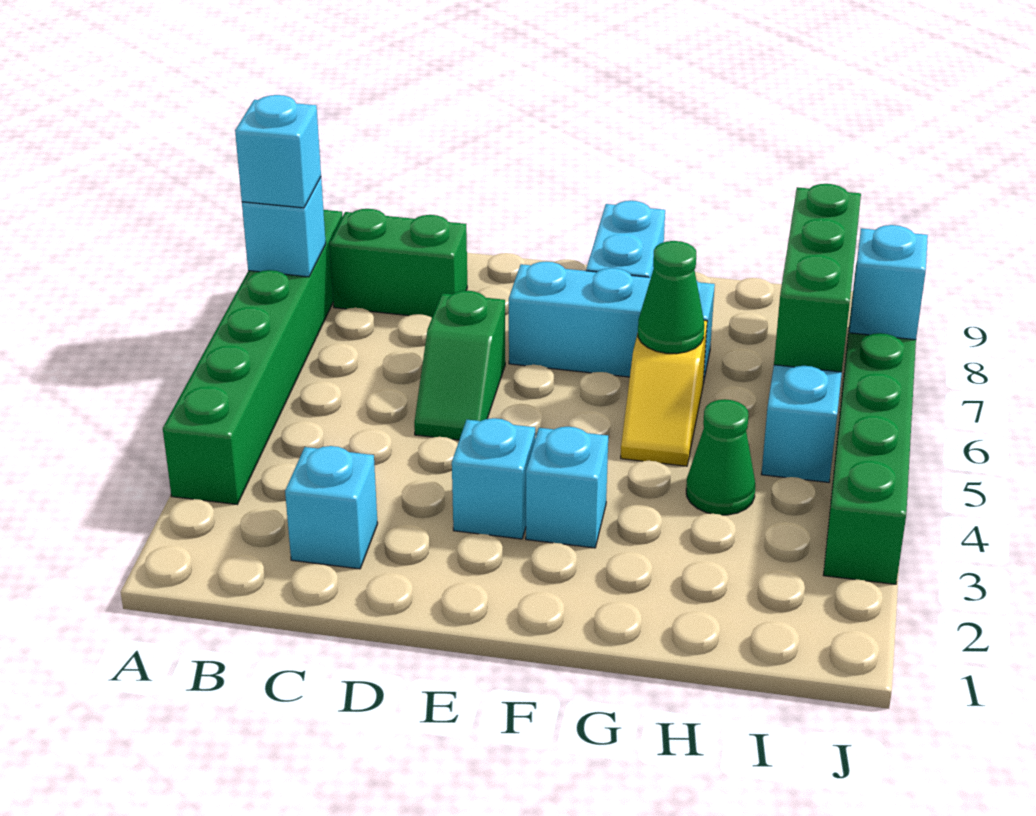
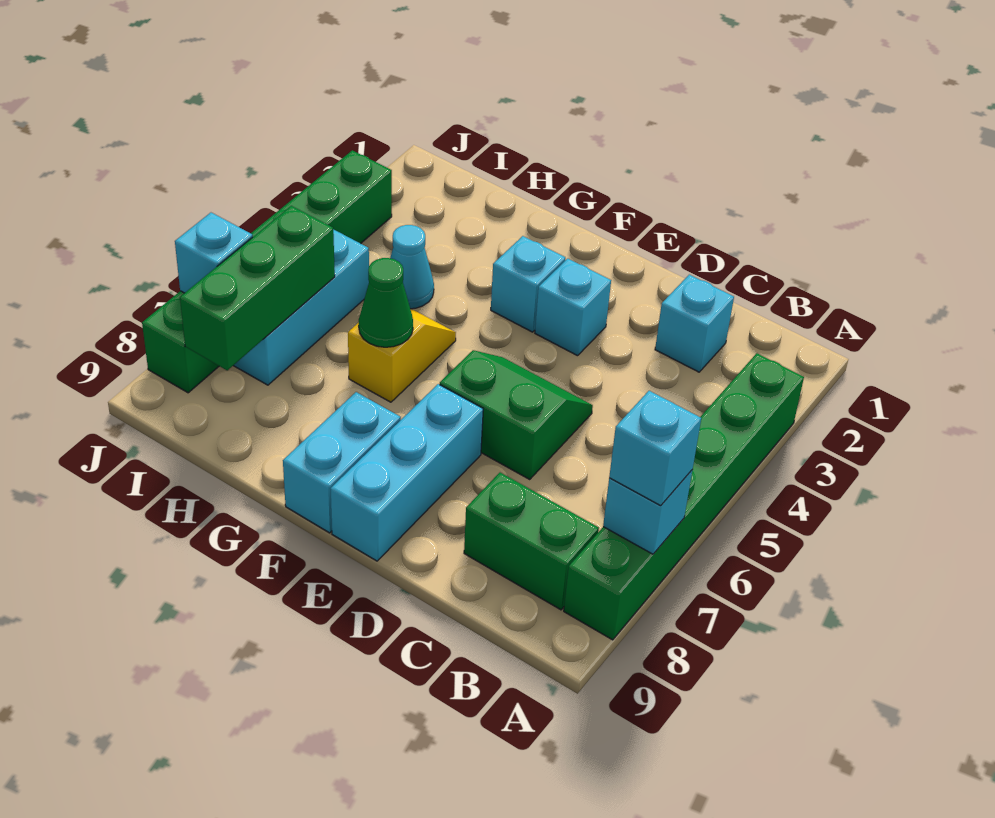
green slope D5:D6 level 1 top 6 -> green slope D5:E6 level 1 top 6
cyan brick E7:G7 level 1 -> cyan brick E7:E9 level 1
green cone H4 level 1 -> cyan cone H4 level 1

